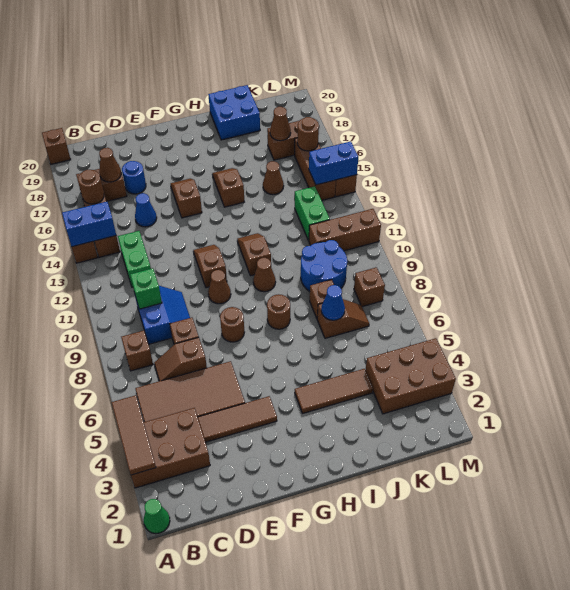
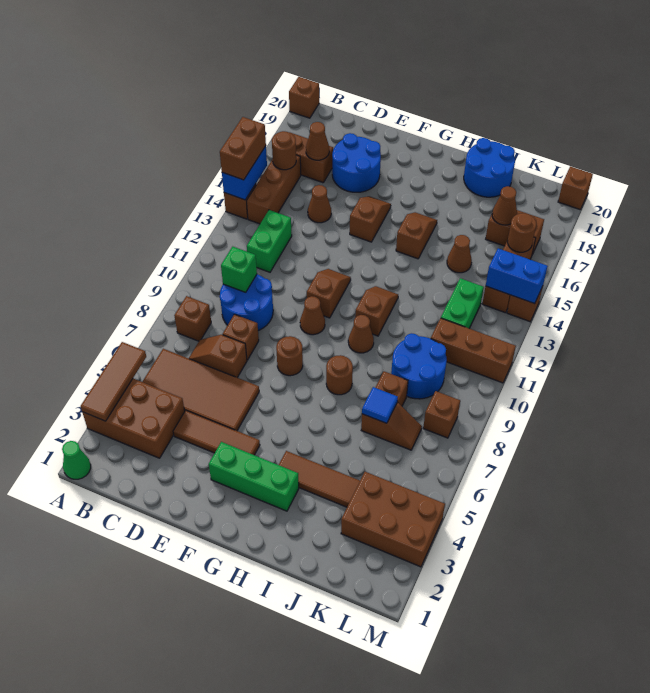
blue brick A14:B14 level 2 -> blue brick A14:A15 level 2
none -> brown brick A14:A15 level 3
blue slope C9:D10 level 1 top C -> blue round brick C9:D10 level 1
blue cone D15 level 1 -> brown cone D15 level 1
blue round brick D17 level 1 -> blue round brick D17:E18 level 1
none -> green brick F3:H3 level 1
blue brick I19:J20 level 1 -> blue round brick I19:J20 level 1
blue cone J7 level 2 -> blue tile J7 level 2
none -> brown brick M20 level 1

